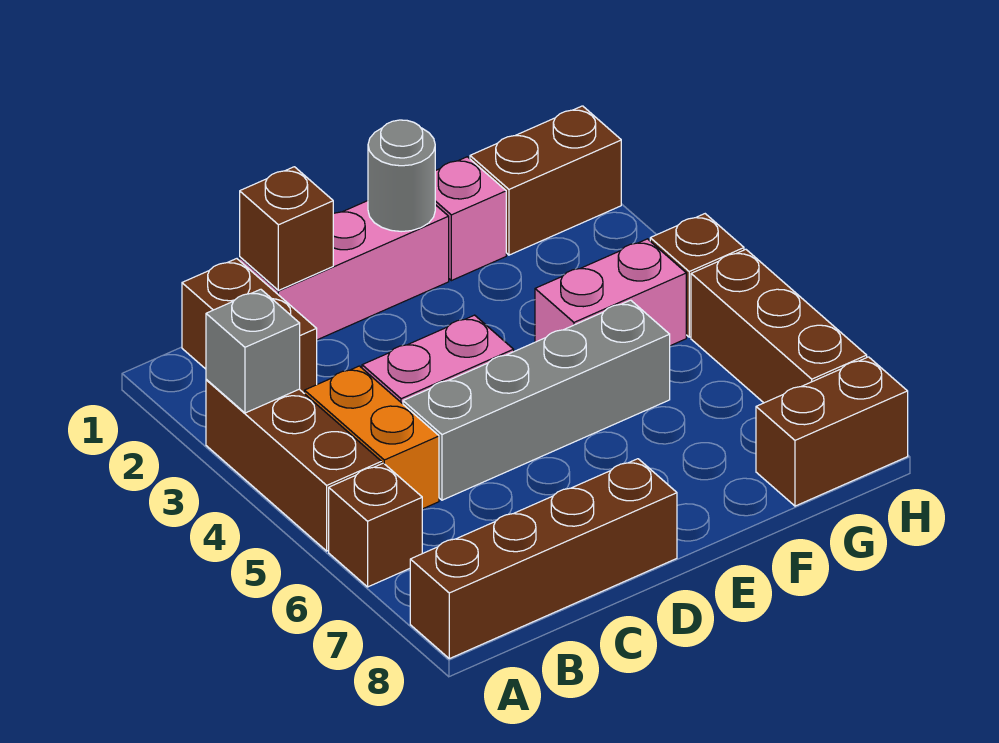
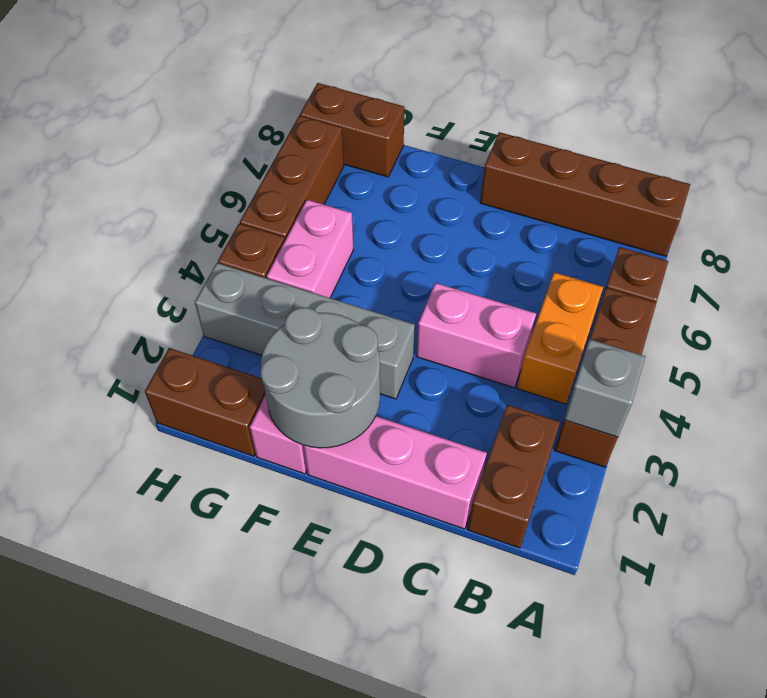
brown brick C1 level 2 -> none
grey brick C5:F5 level 1 -> grey brick E3:H3 level 1
grey round brick E1 level 2 -> grey round brick E1:F2 level 2
pink brick F4:G4 level 1 -> pink brick G4:G5 level 1

